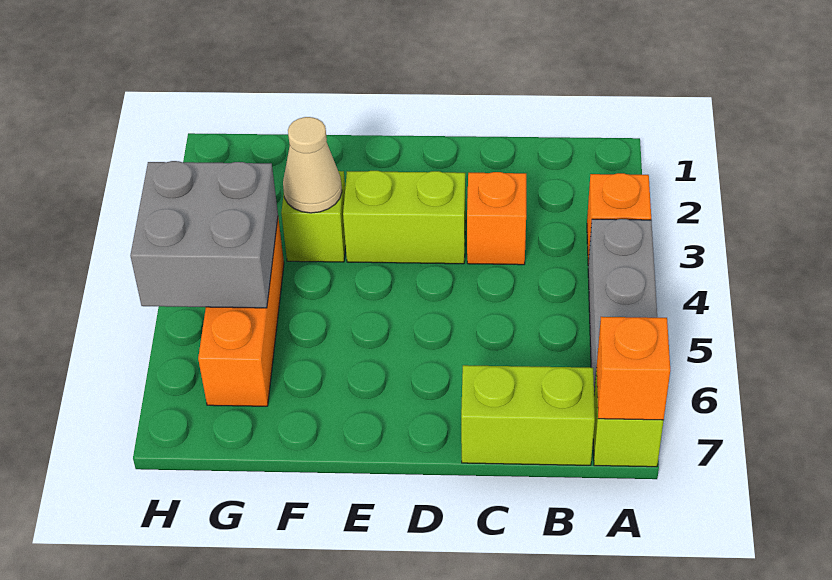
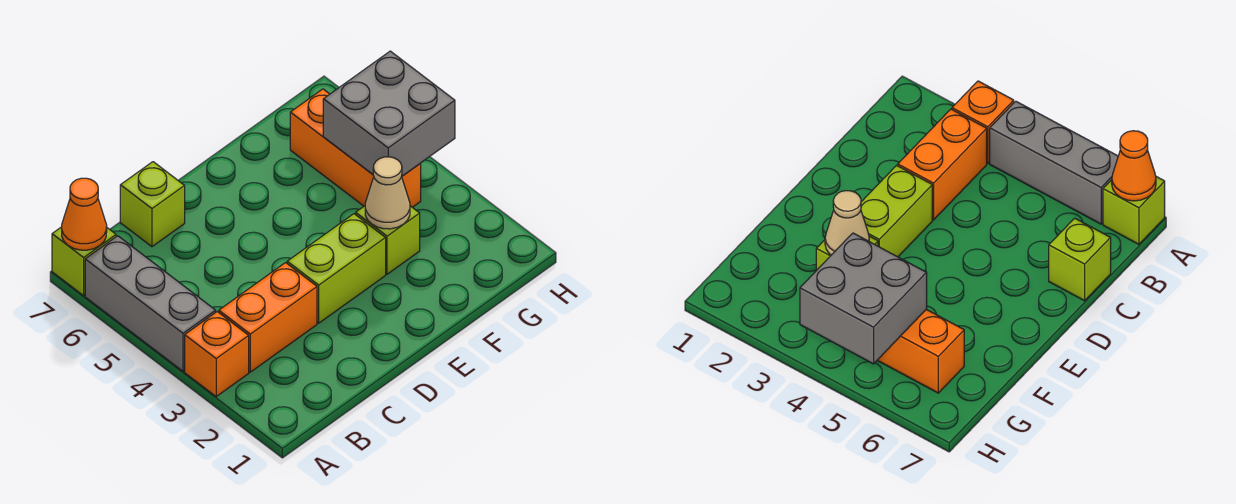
orange brick A7 level 2 -> orange cone A7 level 2
lime brick B7:C7 level 1 -> lime brick C7 level 1
orange brick C3 level 1 -> orange brick B3:C3 level 1

